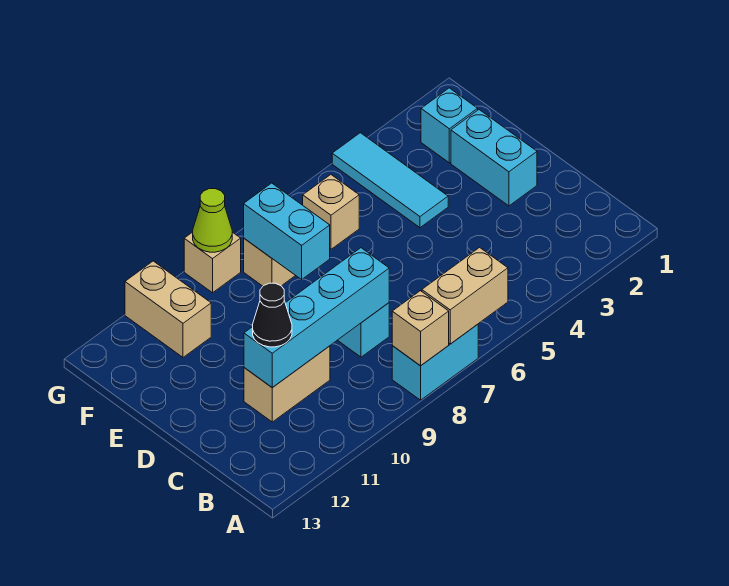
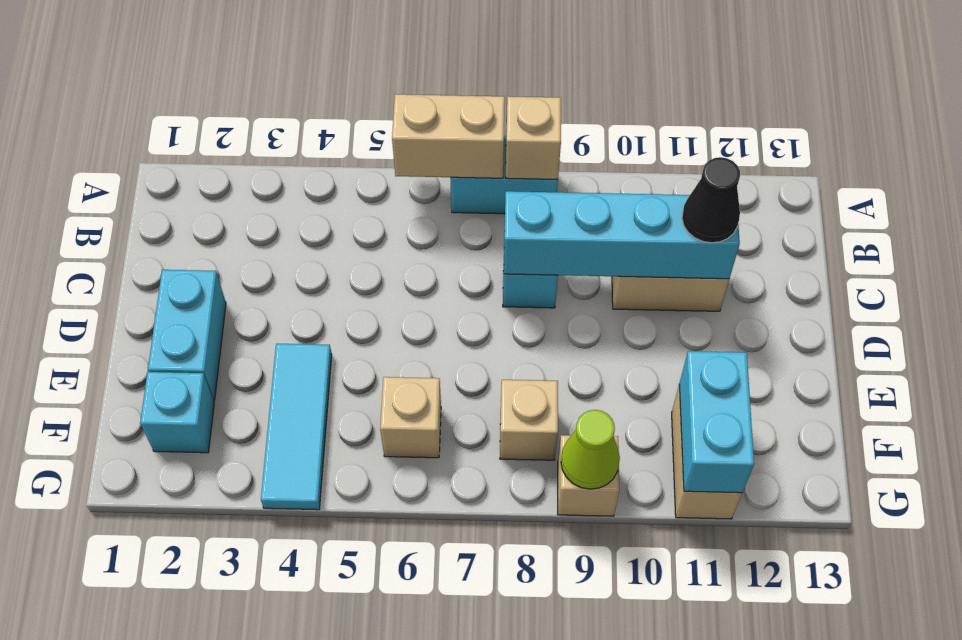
cyan brick E8:F8 level 2 -> cyan brick F11:G11 level 2

